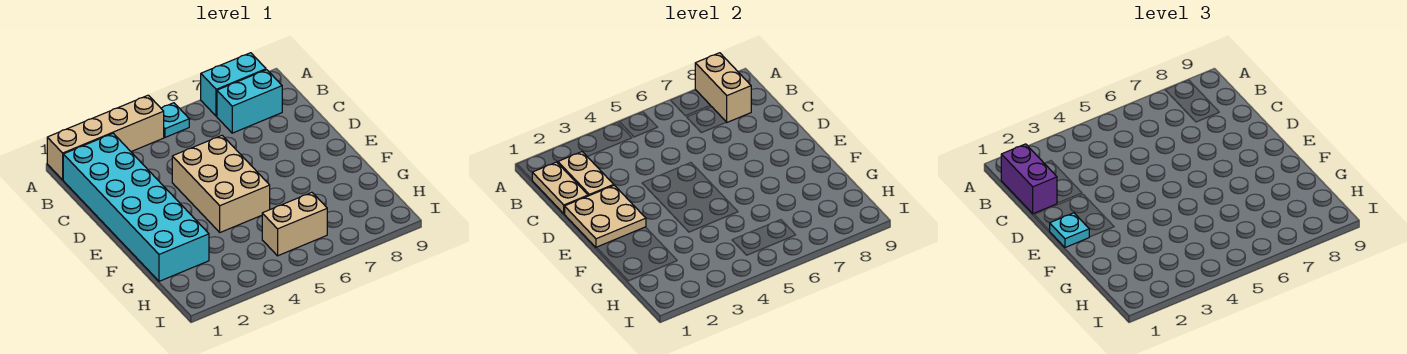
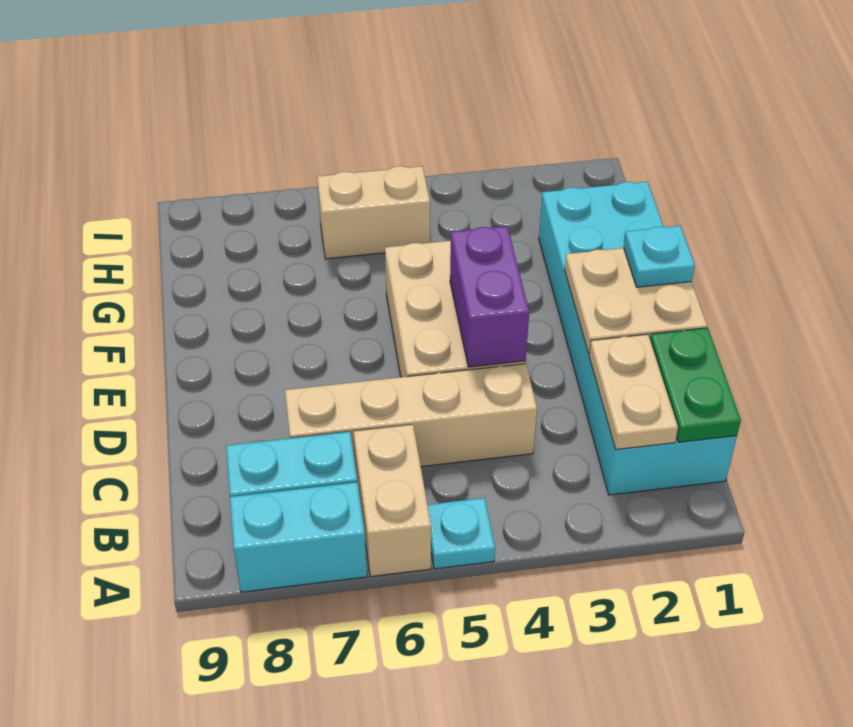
tan brick A1:A4 level 1 -> tan brick C4:C7 level 1
tan brick A8:B8 level 2 -> tan brick A6:B6 level 1
tan plate B1:C1 level 2 -> green plate B1:C1 level 2
purple brick B1:C1 level 3 -> purple brick D4:E4 level 2

